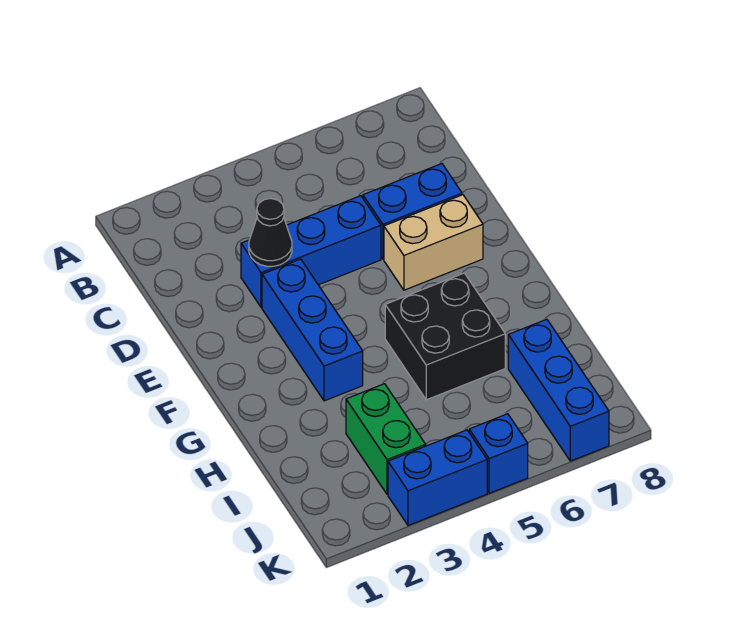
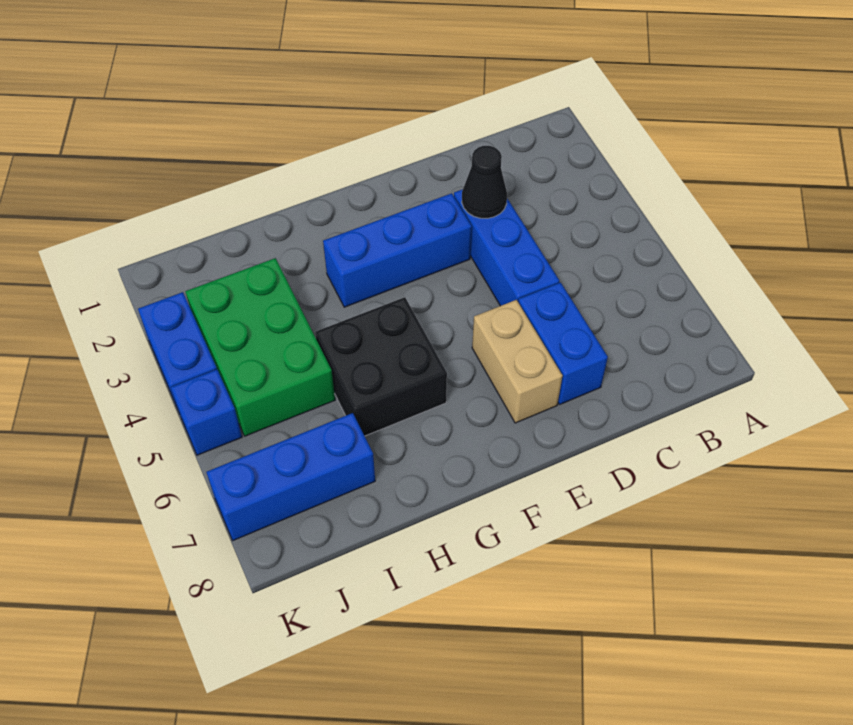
green brick I3:J3 level 1 -> green brick I3:J5 level 1

